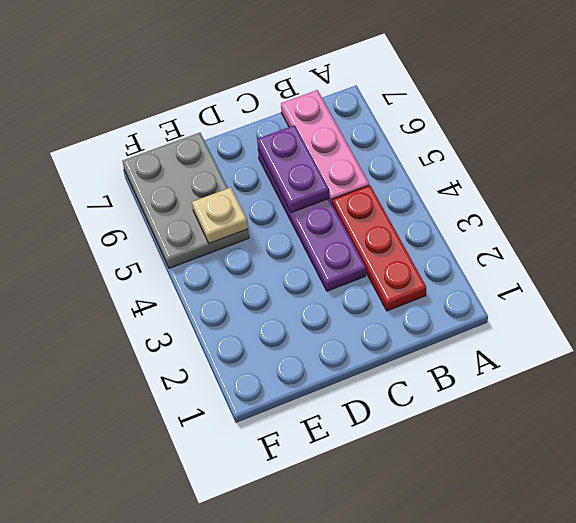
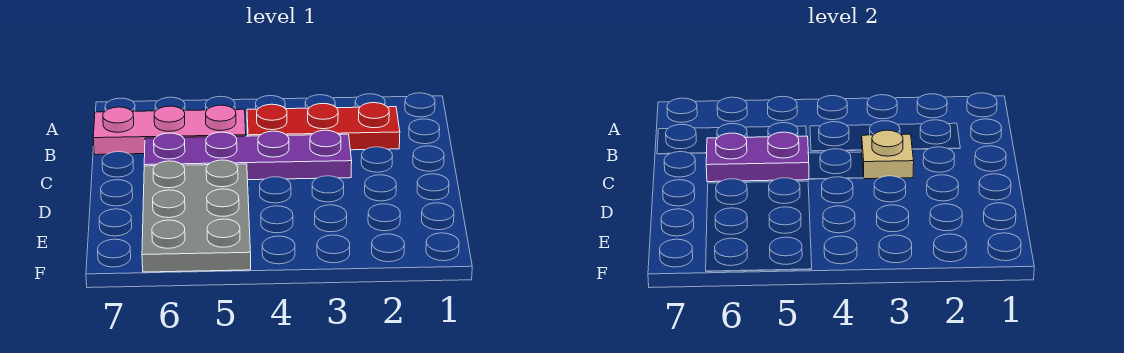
grey plate E5:F7 level 1 -> grey plate D5:F6 level 1
tan plate E5 level 2 -> tan plate C3 level 2

